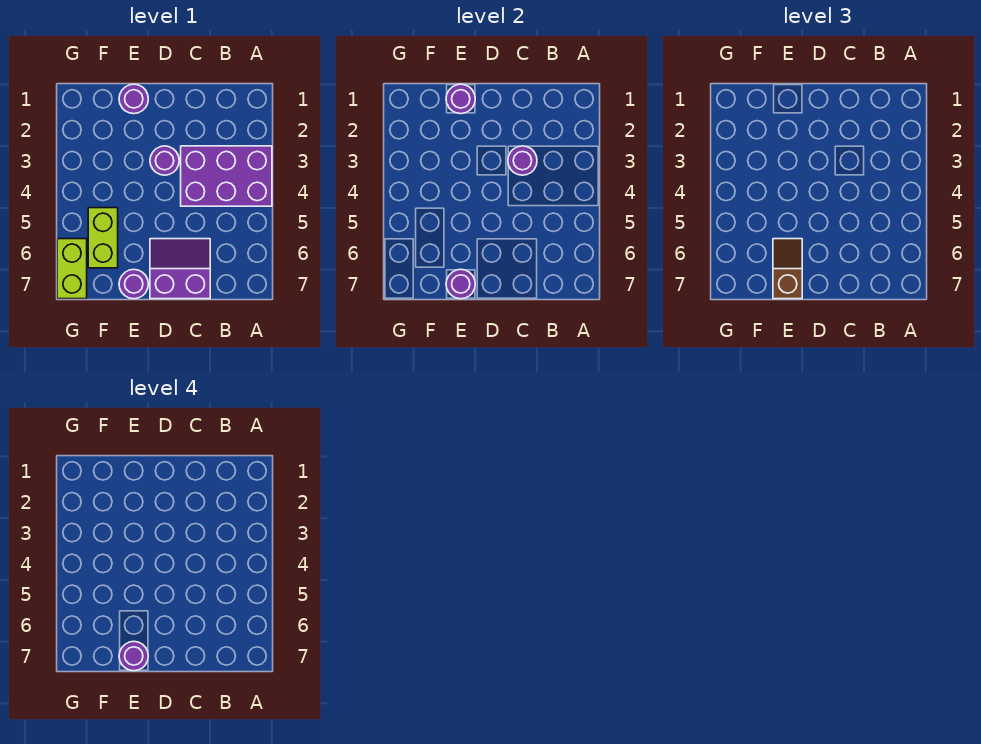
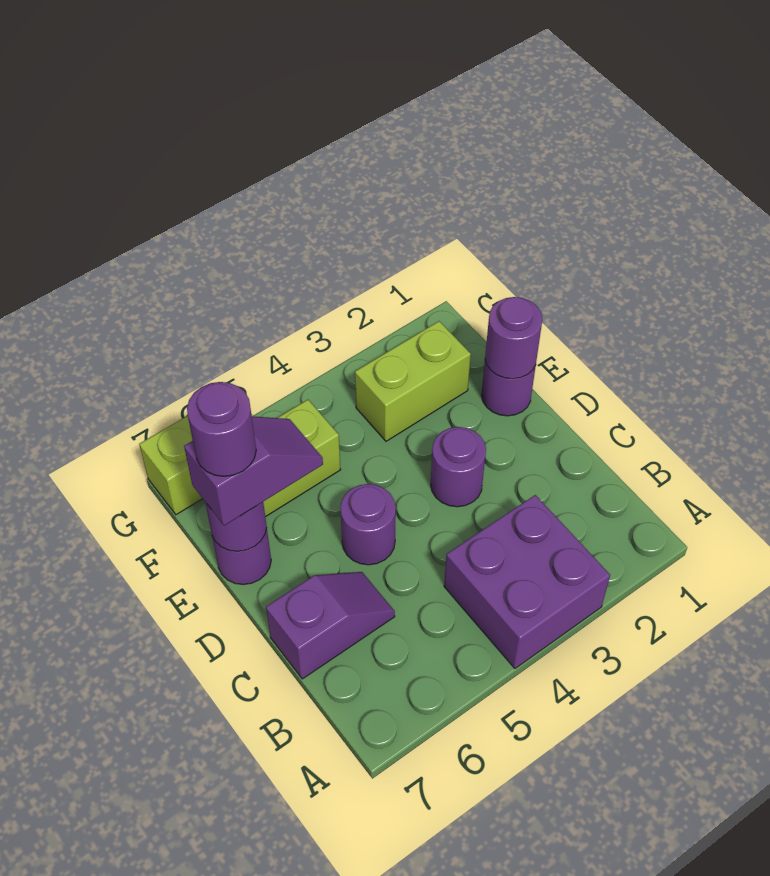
purple brick A3:C4 level 1 -> purple brick A3:B4 level 1
purple round brick C3 level 2 -> purple round brick D5 level 1
purple slope C6:D7 level 1 top 7 -> purple slope C6:C7 level 1 top 7
brown slope E6:E7 level 3 top 7 -> purple slope E6:E7 level 3 top 7
none -> lime brick F2:F3 level 1

